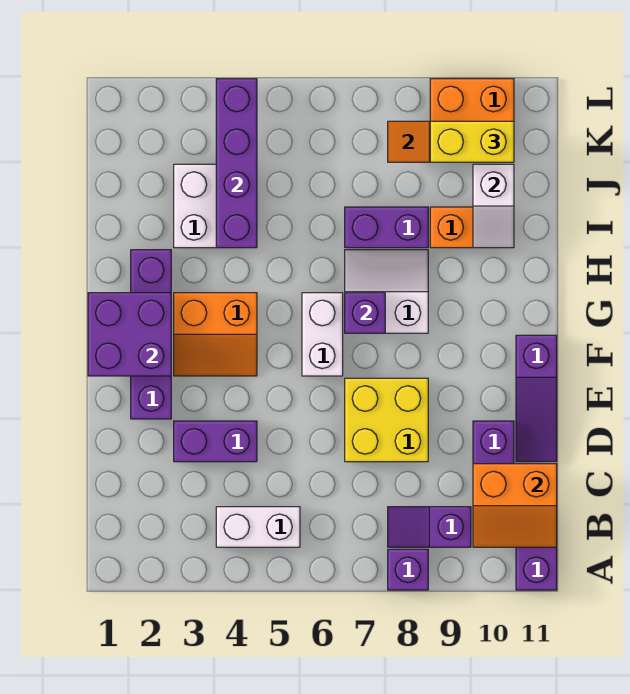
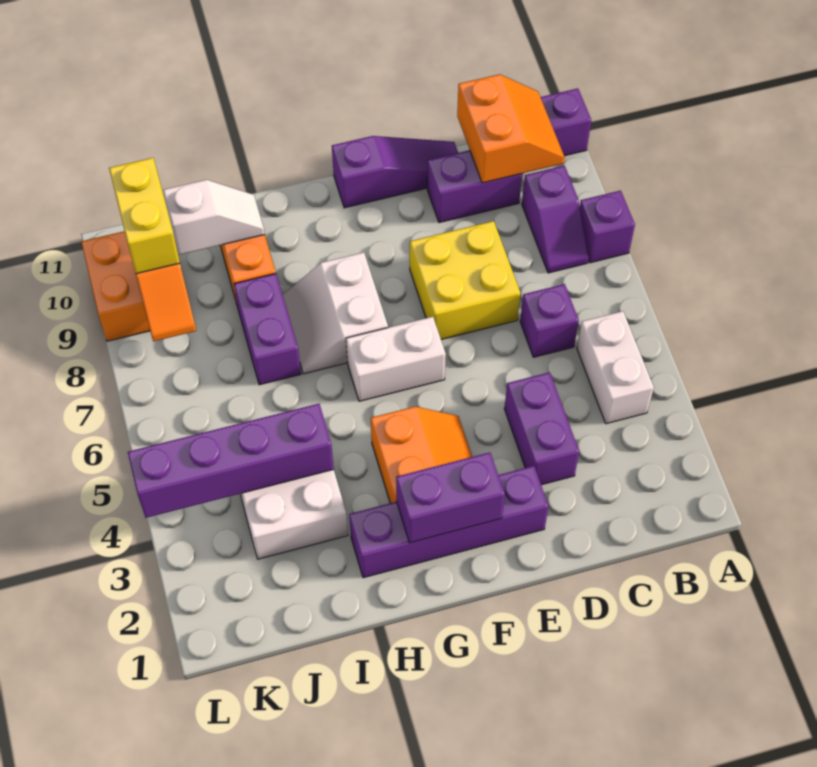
purple brick F1:G2 level 2 -> purple brick F2:G2 level 2
purple brick G7 level 2 -> purple brick C6 level 1

